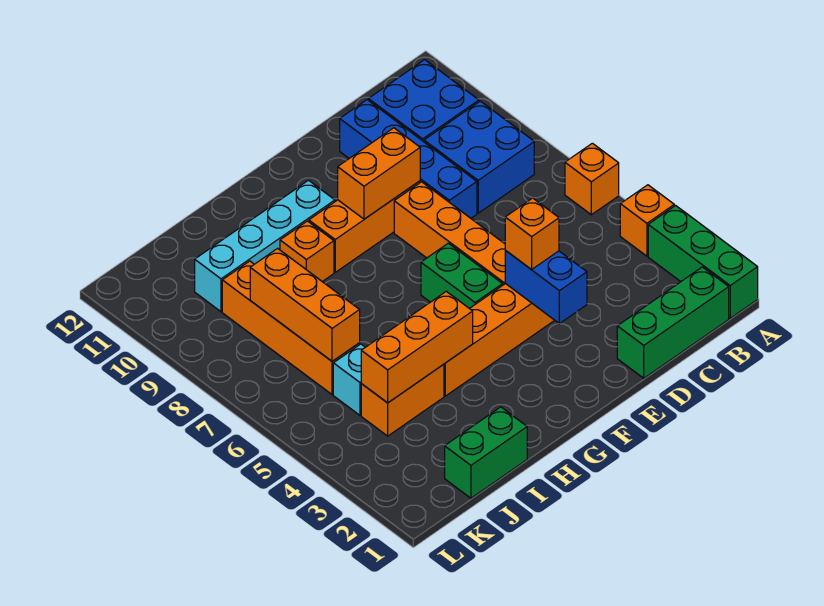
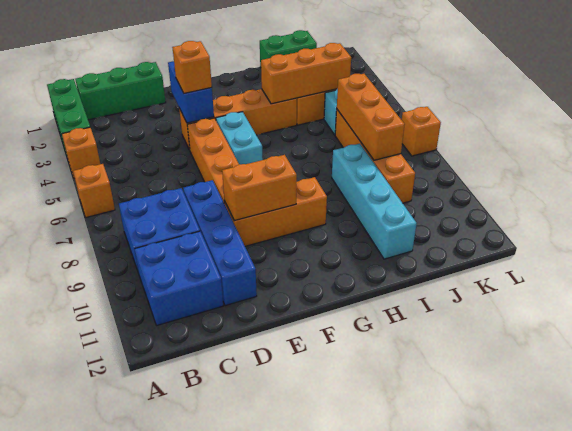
green brick F5:F6 level 1 -> cyan brick F5:F6 level 1
cyan brick G10:J10 level 1 -> cyan brick I8:I11 level 1
orange brick H9 level 1 -> orange brick L7 level 1

